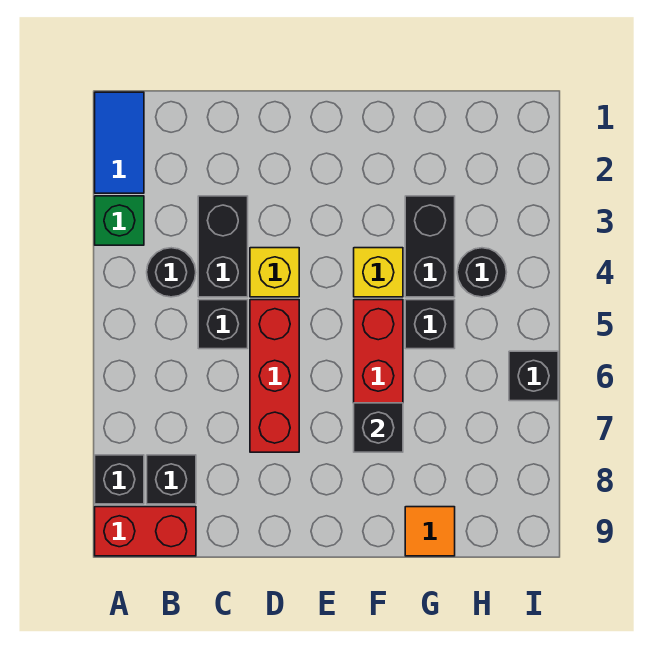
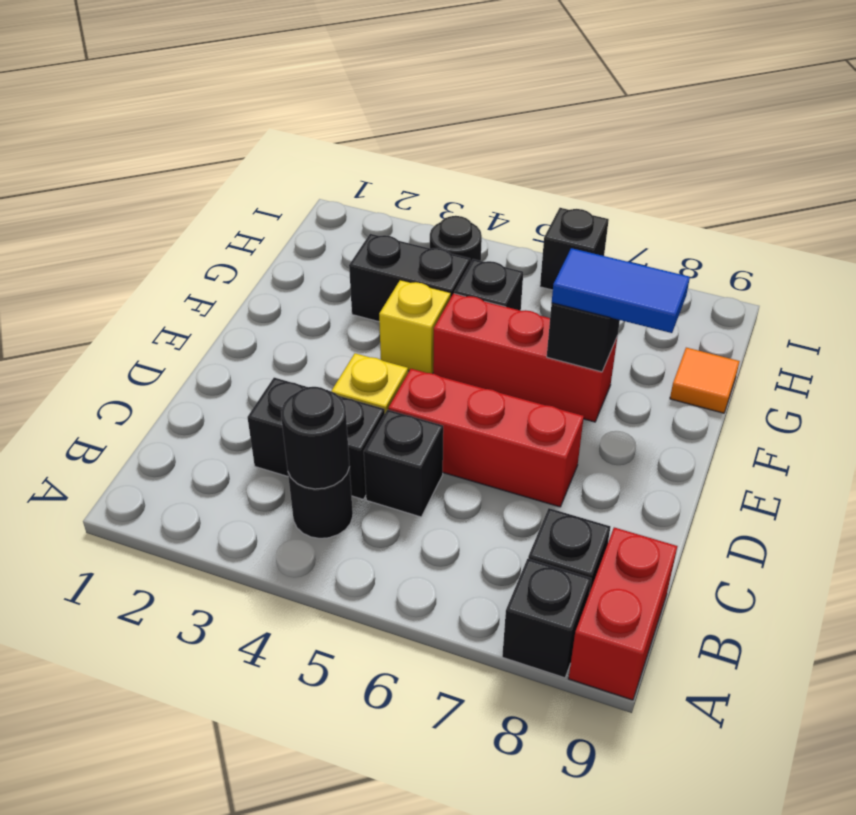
blue tile A1:A2 level 1 -> blue tile F7:F8 level 3
green brick A3 level 1 -> none
none -> black round brick B4 level 2

